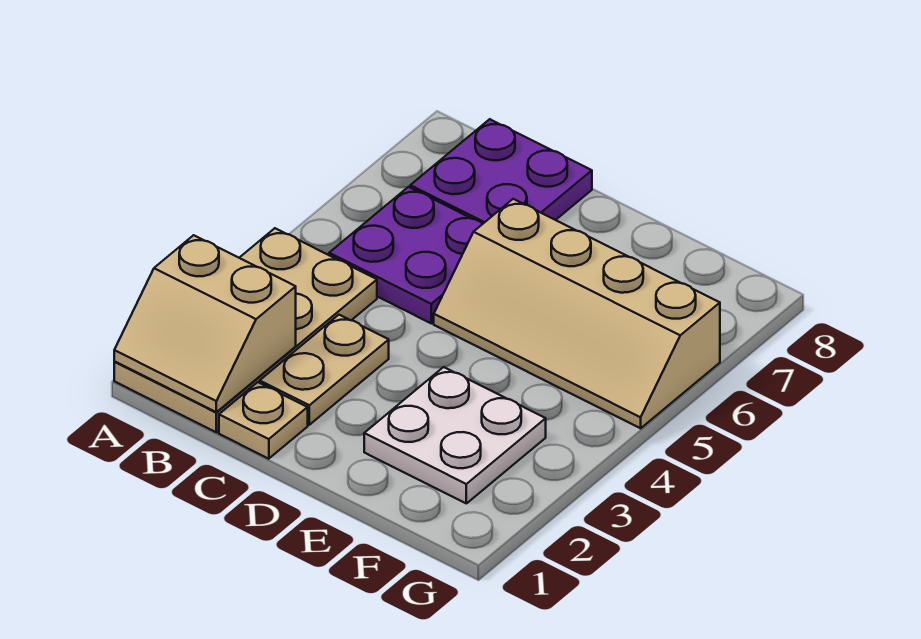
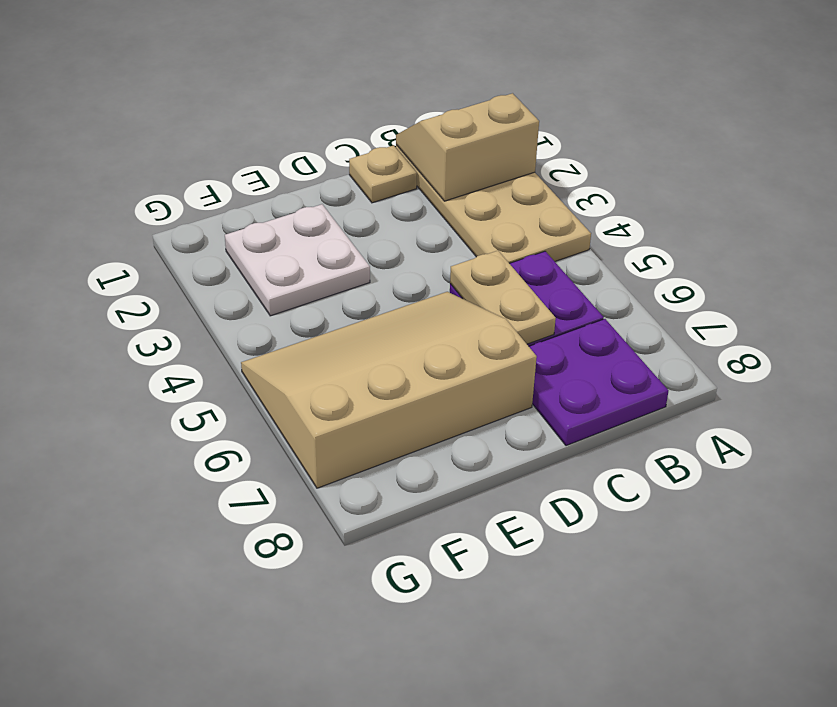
tan plate C2:C3 level 1 -> tan plate C5:C6 level 2
tan slope D5:G6 level 1 top 6 -> tan slope D5:G7 level 1 top 7

